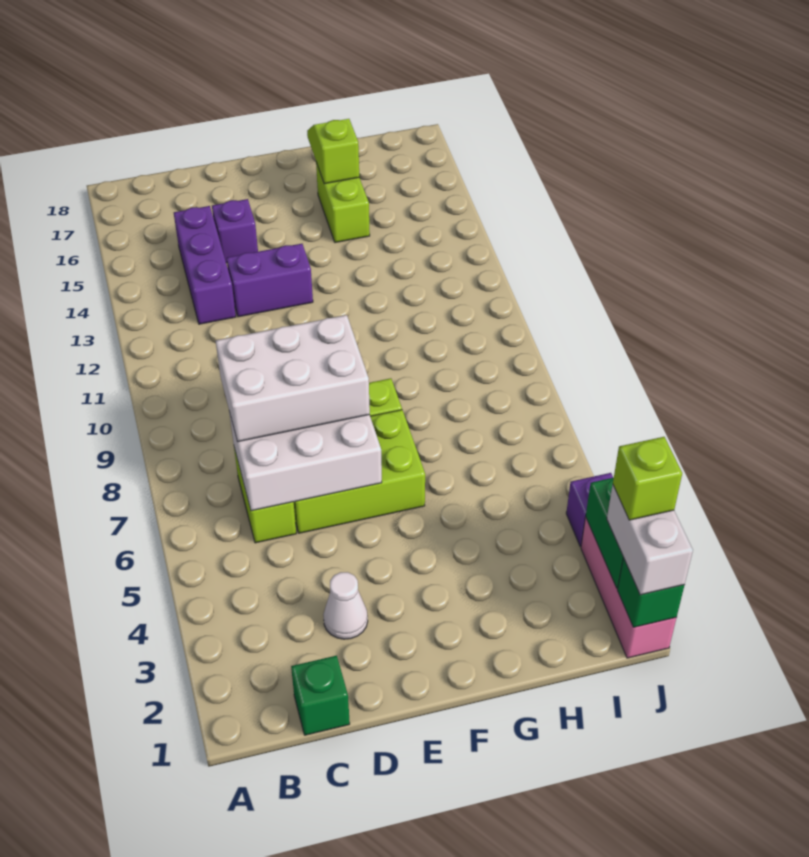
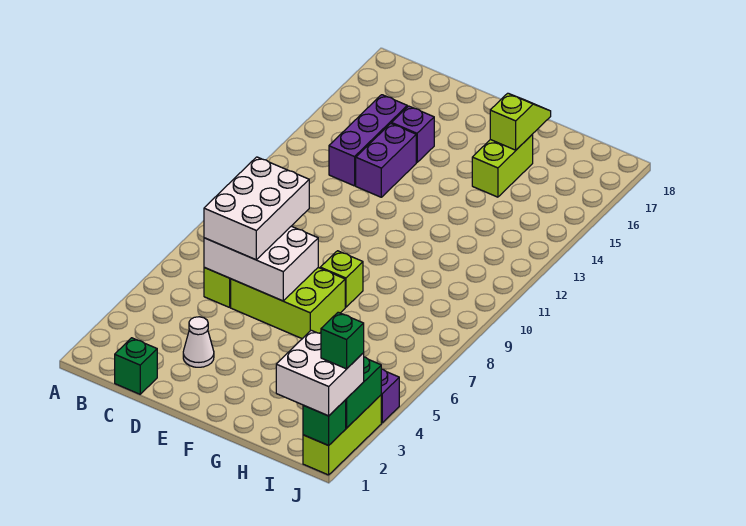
white brick C7:E8 level 3 -> white brick C6:D8 level 3
purple brick D13:E13 level 1 -> purple brick D13:D14 level 1
pink brick J1:J3 level 1 -> lime brick J1:J3 level 1
white brick J1:J2 level 3 -> white brick I1:J2 level 3
lime brick J2 level 4 -> green brick J2 level 4

